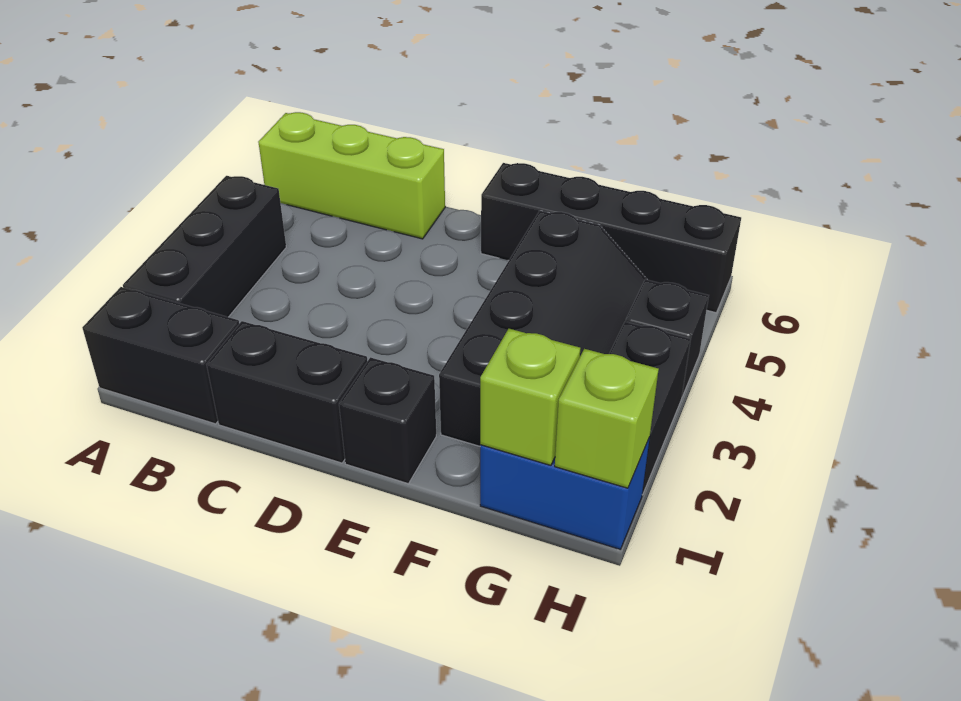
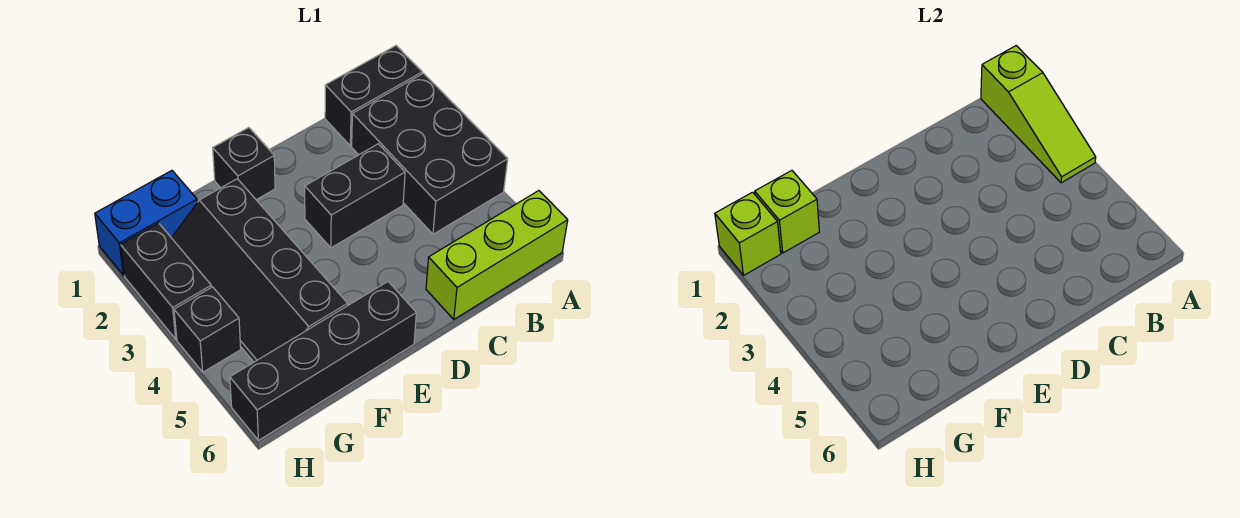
none -> lime slope A1:A3 level 2 top 1
black brick A2:A4 level 1 -> black brick A2:B4 level 1
black brick C1:D1 level 1 -> black brick C3:D3 level 1

